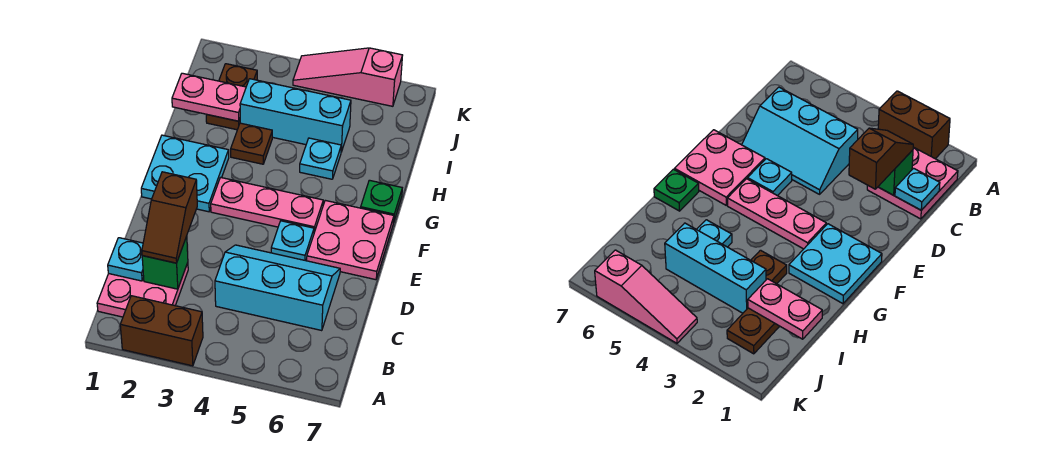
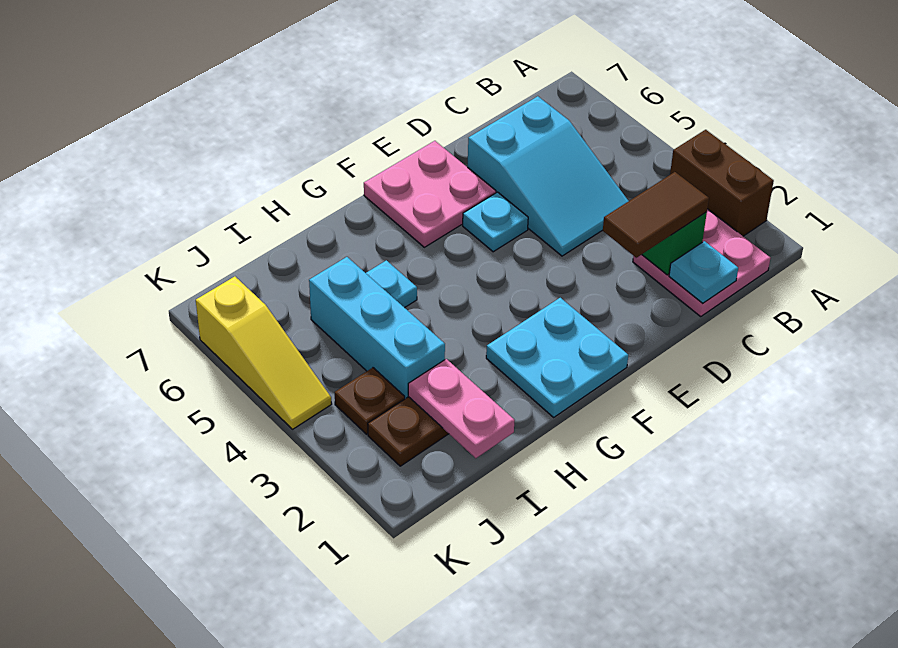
brown slope C2:D2 level 3 top D -> brown tile C2:D2 level 3
cyan slope C4:D6 level 1 top C -> cyan slope C4:D6 level 1 top 6
pink plate F3:F5 level 1 -> none
green plate G7 level 1 -> none
brown plate H3 level 1 -> brown plate J3 level 1
pink slope K4:K6 level 1 top 6 -> yellow slope K4:K6 level 1 top 6

